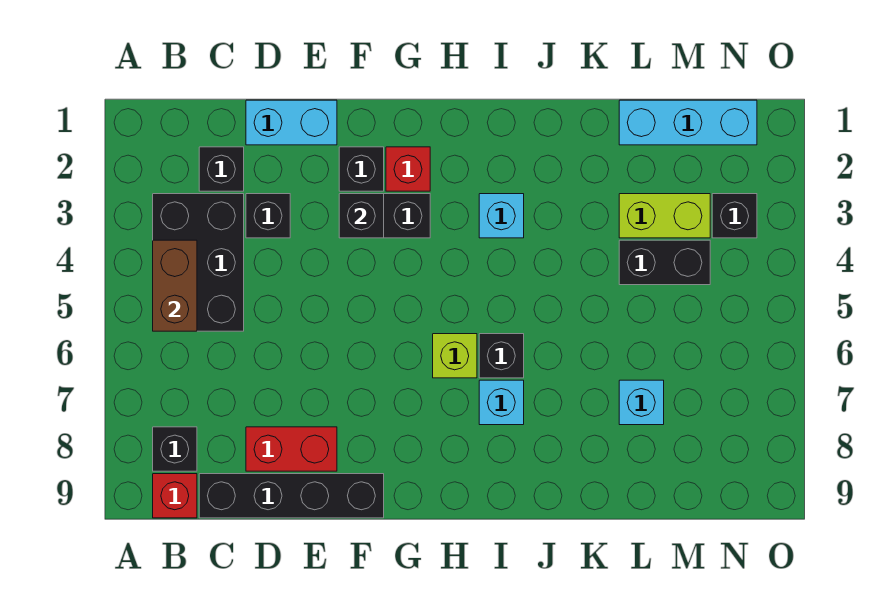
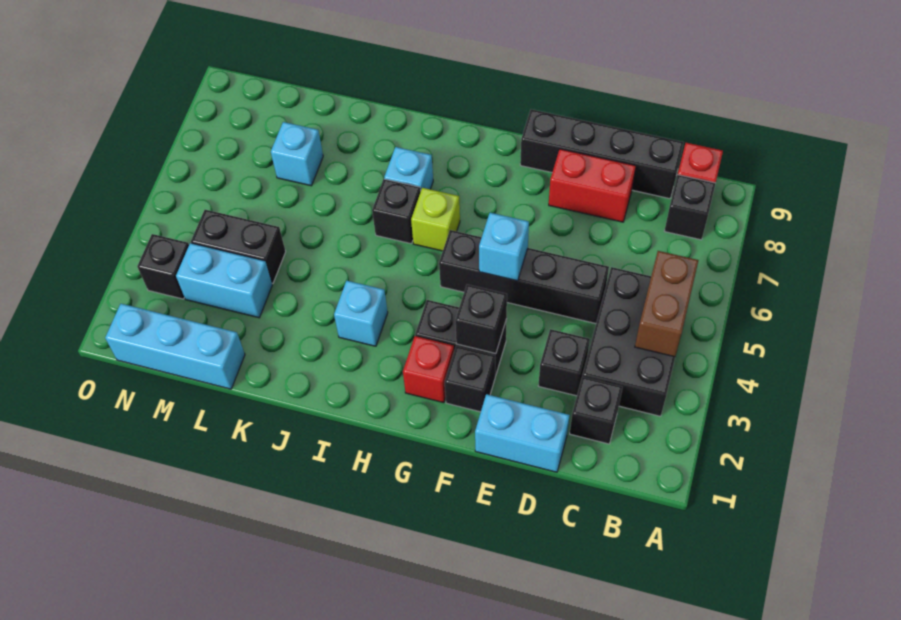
none -> black brick D5:G5 level 1
none -> cyan brick F5 level 2
lime brick L3:M3 level 1 -> cyan brick L3:M3 level 1

